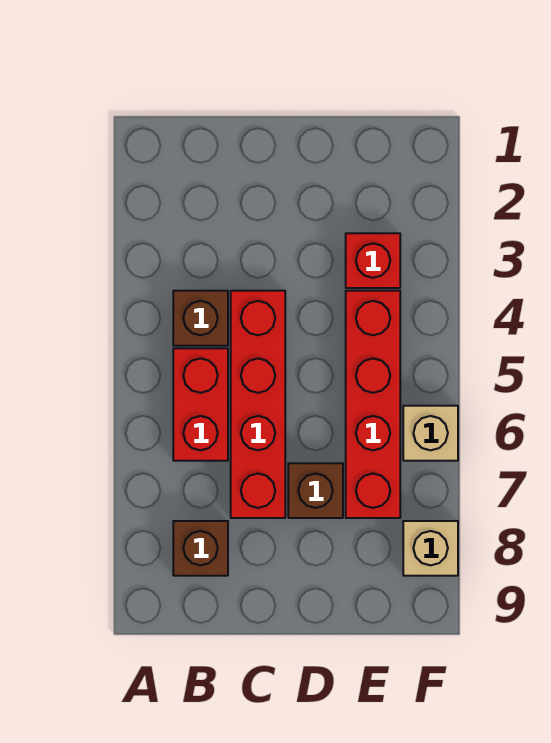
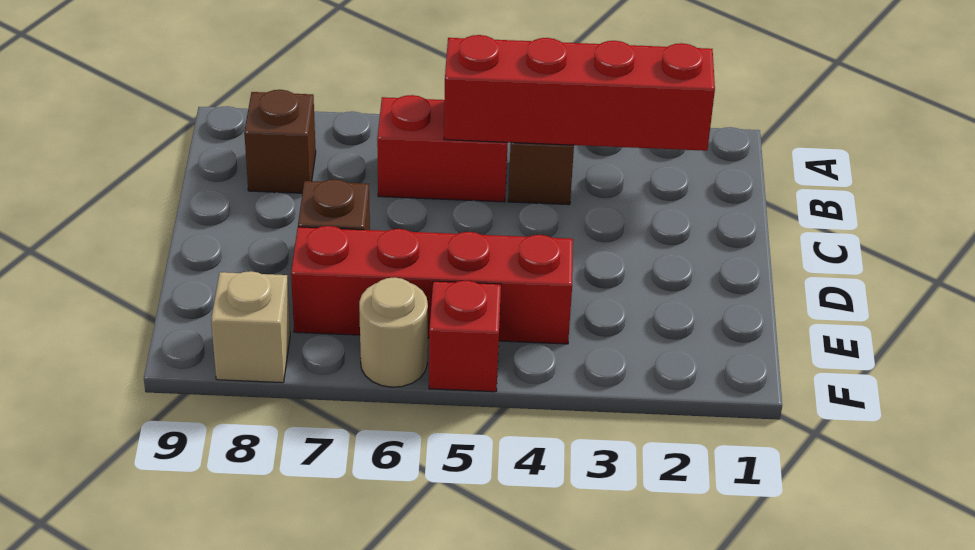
red brick C4:C7 level 1 -> red brick B2:B5 level 2
red brick E3 level 1 -> red brick F5 level 1
tan brick F6 level 1 -> tan round brick F6 level 1

